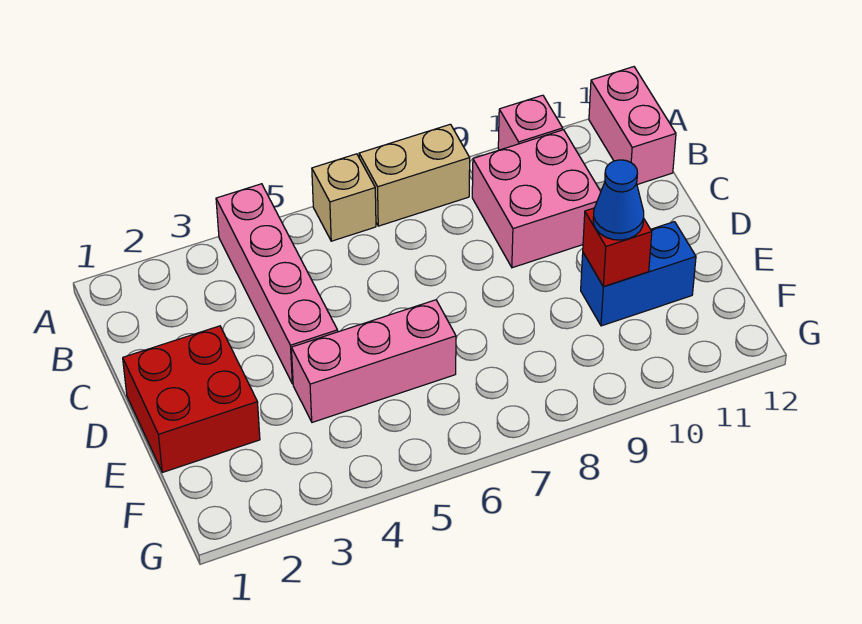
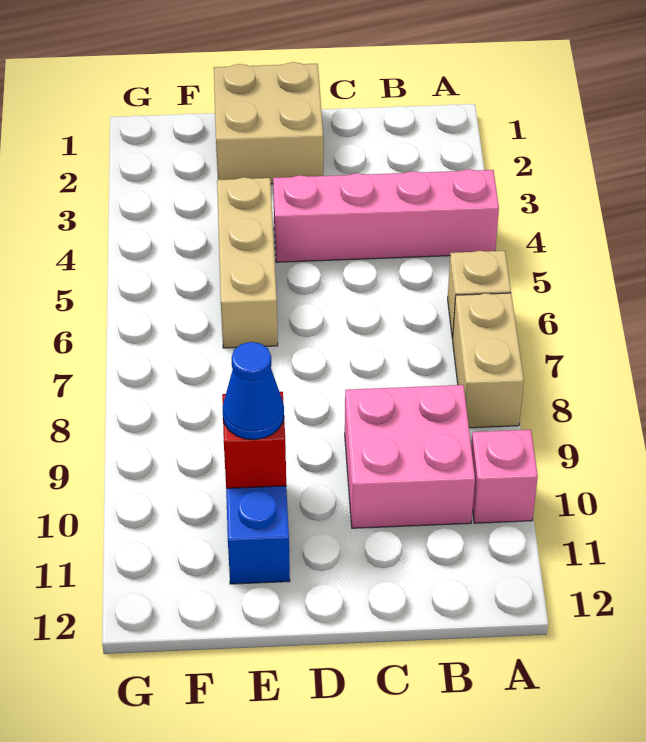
pink brick A12:B12 level 1 -> none
red brick D1:E2 level 1 -> tan brick D1:E2 level 1
pink brick E4:E6 level 1 -> tan brick E4:E6 level 1

